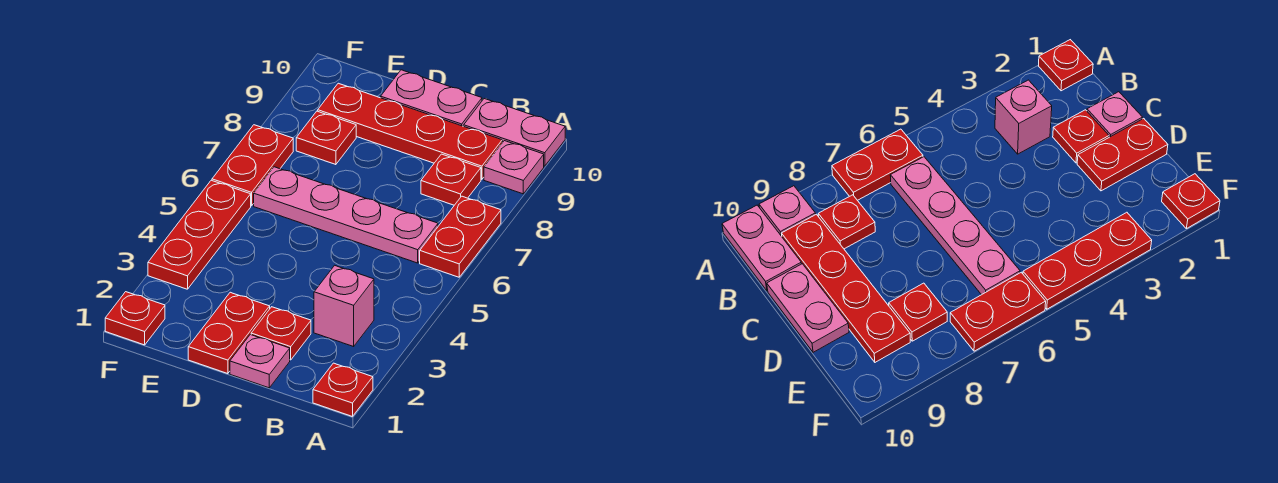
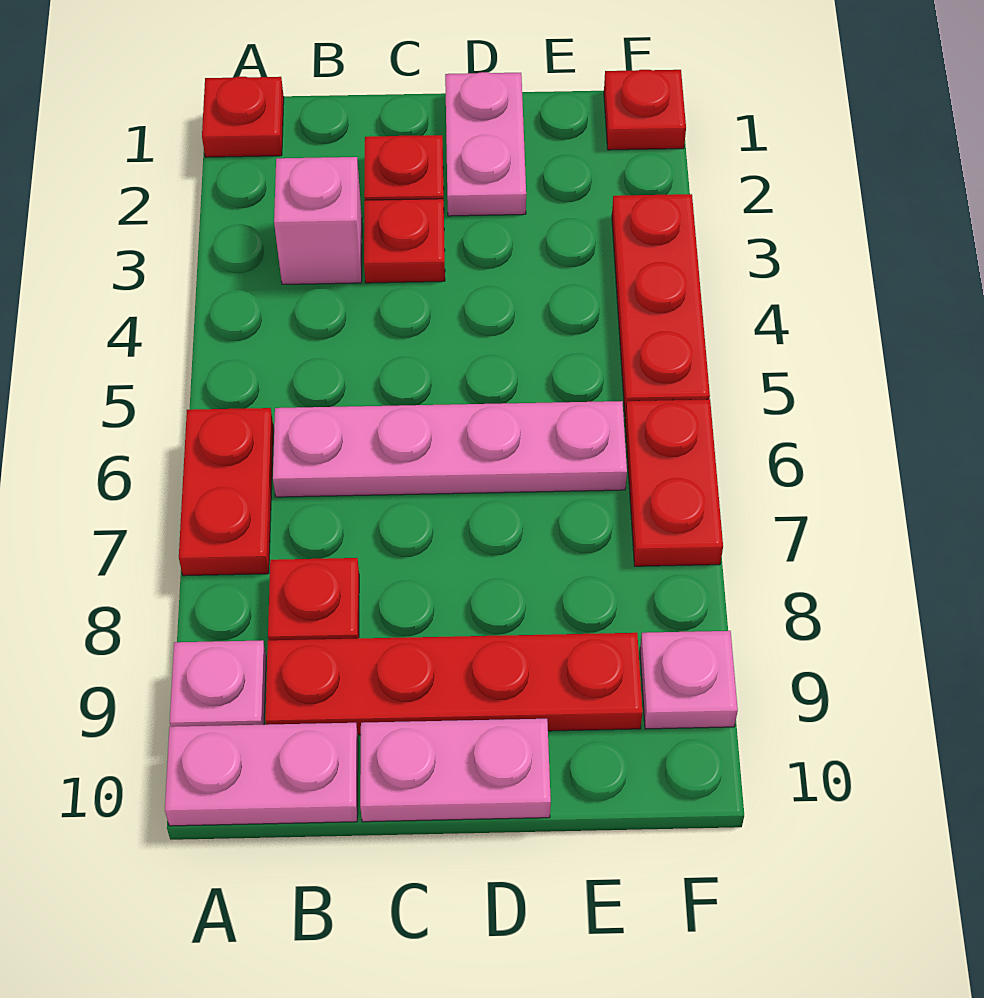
pink plate C1 level 1 -> pink plate F9 level 1
red plate D1:D2 level 1 -> pink plate D1:D2 level 1
red plate E8 level 1 -> red plate C3 level 1

